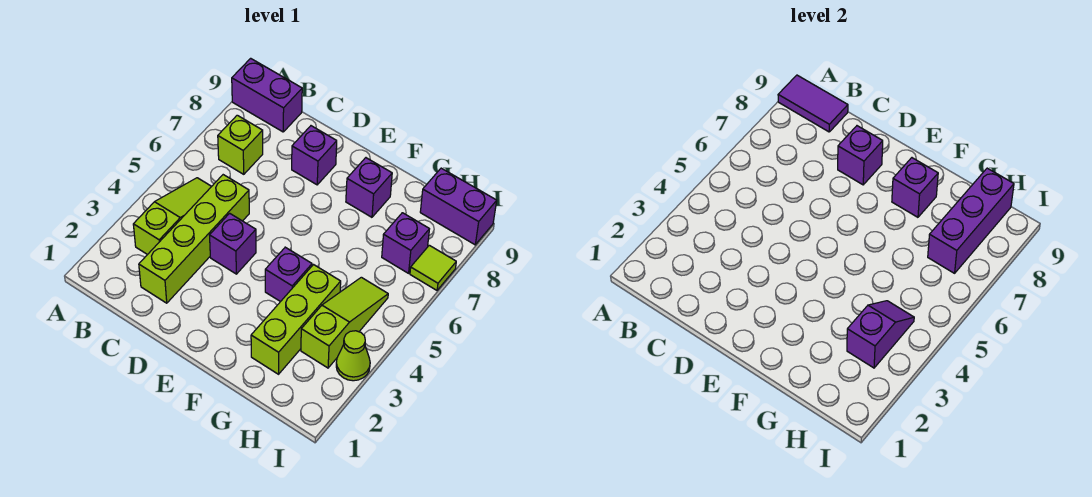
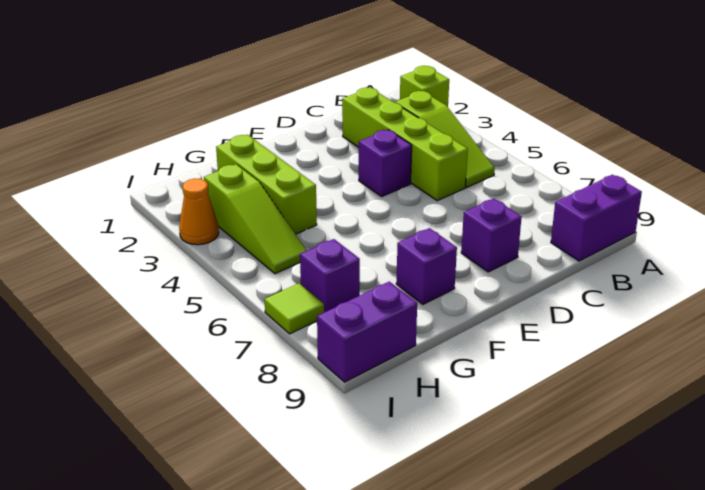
purple tile A9:B9 level 2 -> none
lime brick B7 level 1 -> lime brick A2 level 1
purple brick D8 level 2 -> none
purple brick F4 level 1 -> none
purple brick F8 level 2 -> none
purple slope H3:H4 level 2 top 3 -> none
purple brick H7:H9 level 2 -> none
lime cone I3 level 1 -> orange cone I3 level 1

